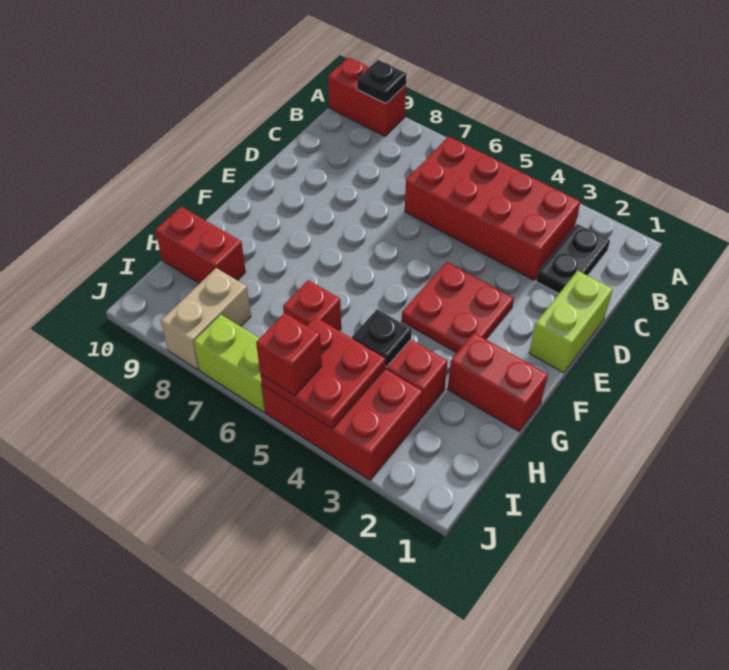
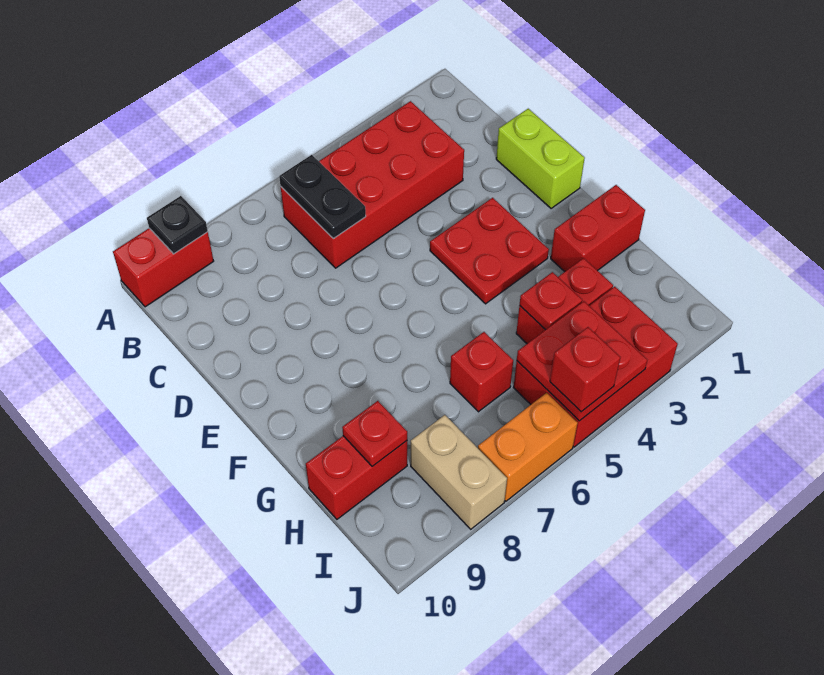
black plate B2:C2 level 1 -> black plate B6:C6 level 2
black plate H4 level 2 -> red plate H4 level 2
none -> red plate H9 level 2
lime brick J6:J7 level 1 -> orange brick J6:J7 level 1

